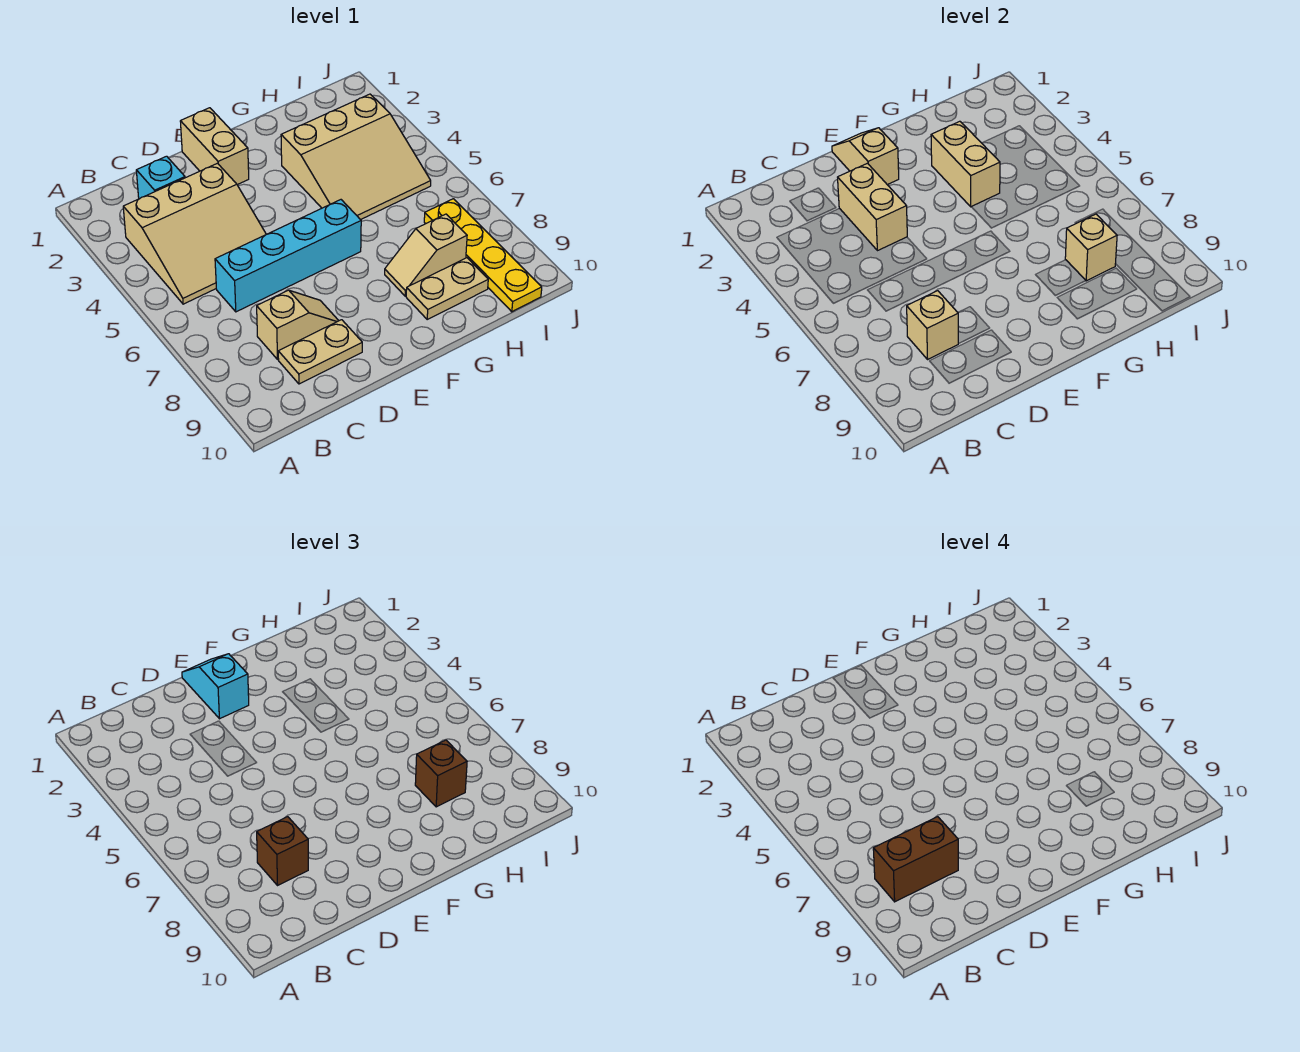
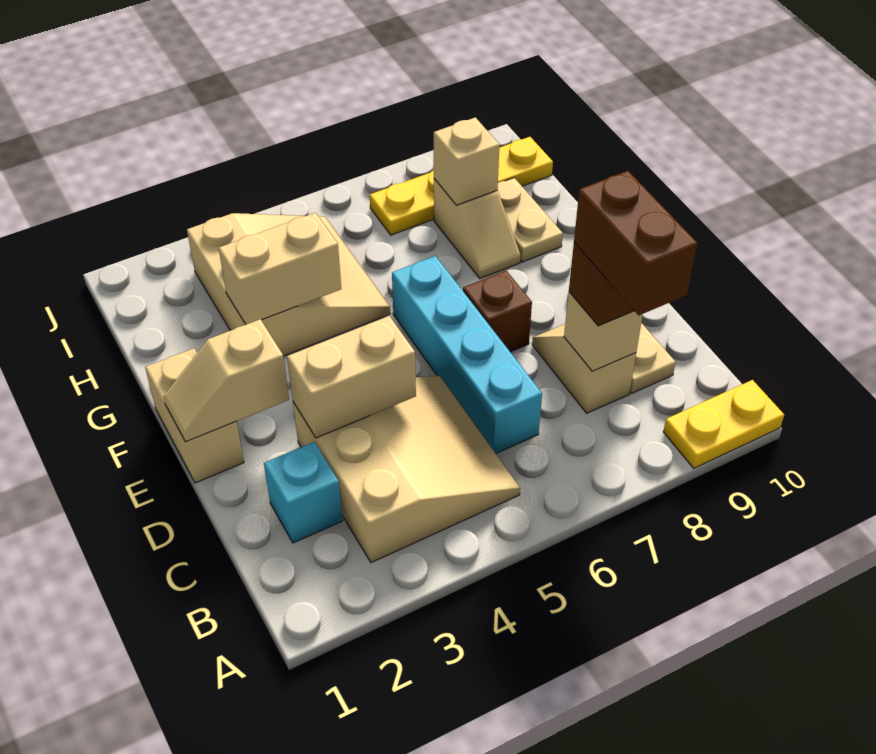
none -> yellow plate A9:A10 level 1
tan brick E1:E2 level 1 -> tan brick E1:F1 level 1
cyan slope E1:E2 level 3 top 2 -> none
brown brick H8 level 3 -> brown brick E7 level 1

